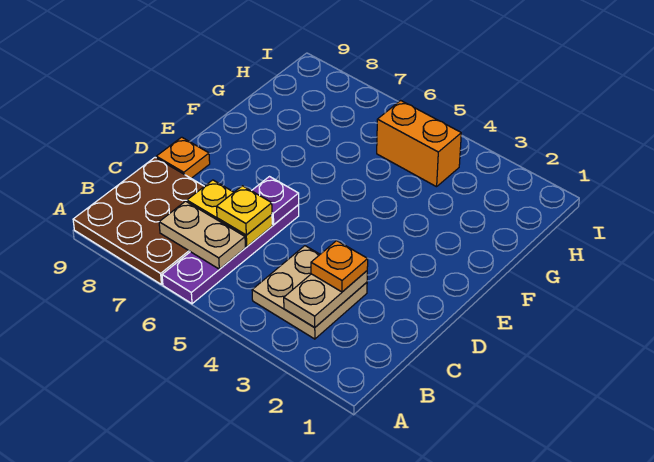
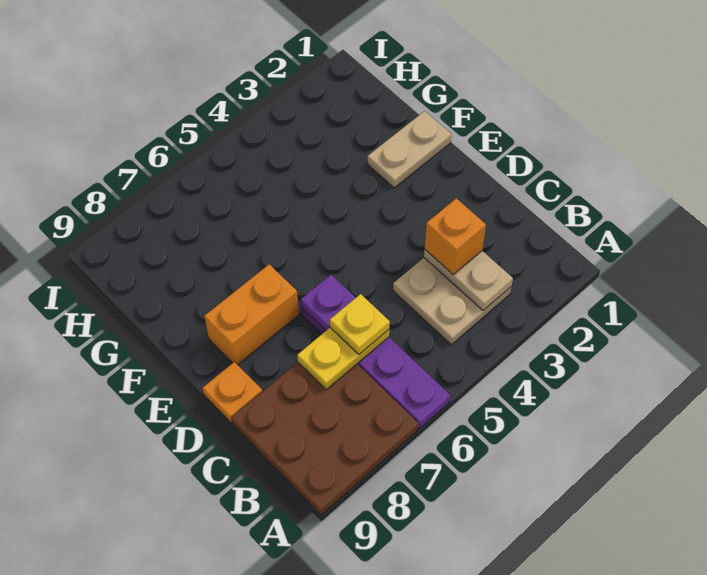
tan plate B6:B7 level 2 -> tan plate F1:F2 level 1
orange plate C3 level 3 -> orange brick C3 level 3
orange brick H4:H5 level 1 -> orange brick E7:E8 level 1

